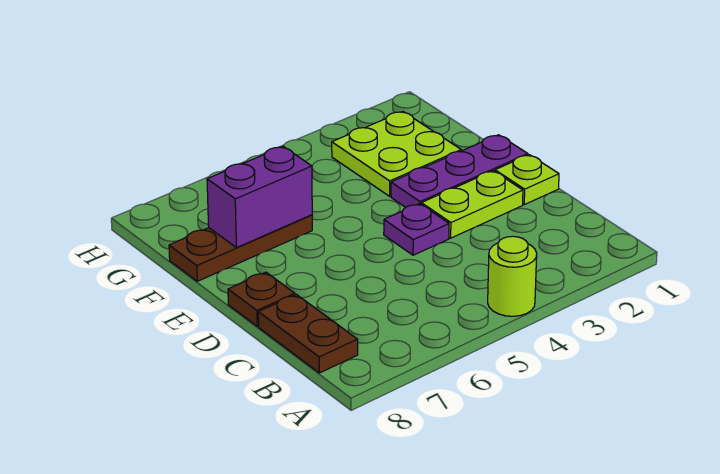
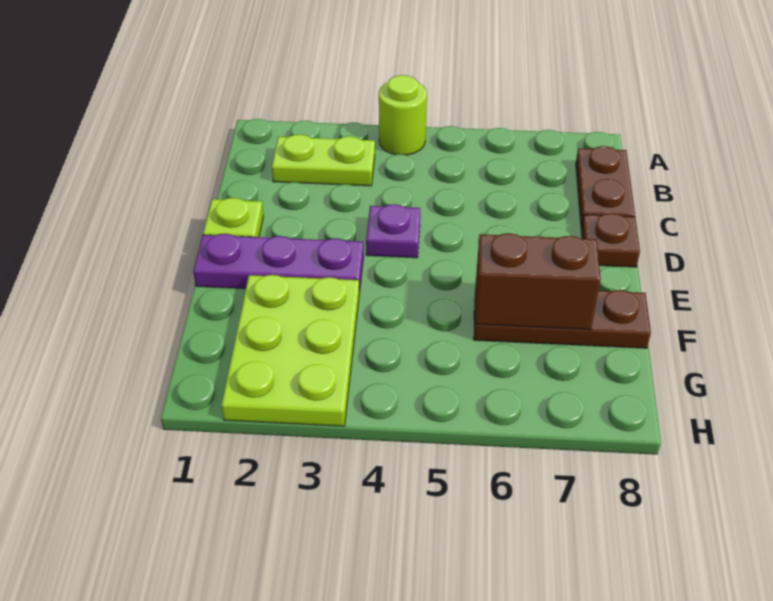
lime plate D2:D3 level 1 -> lime plate B2:B3 level 1
lime plate F2:G3 level 1 -> lime plate F2:H3 level 1
purple brick F6:F7 level 2 -> brown brick F6:F7 level 2

